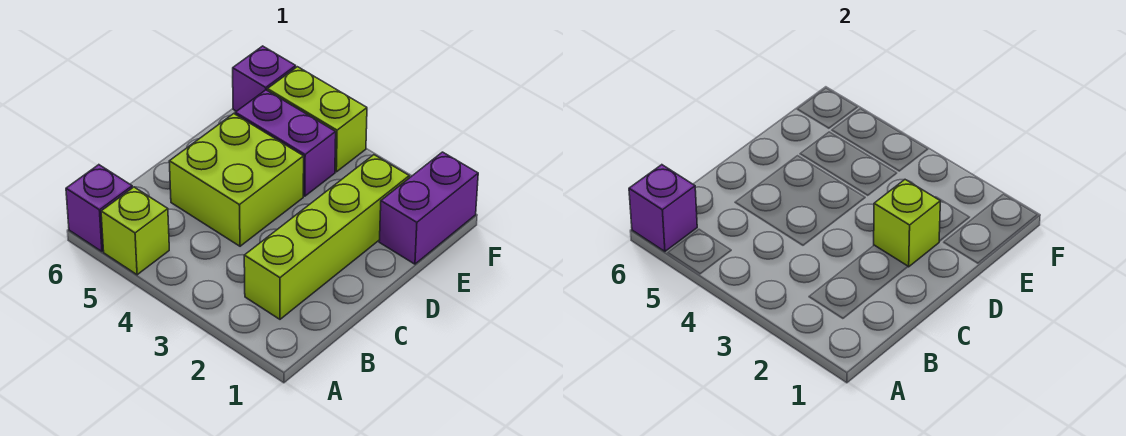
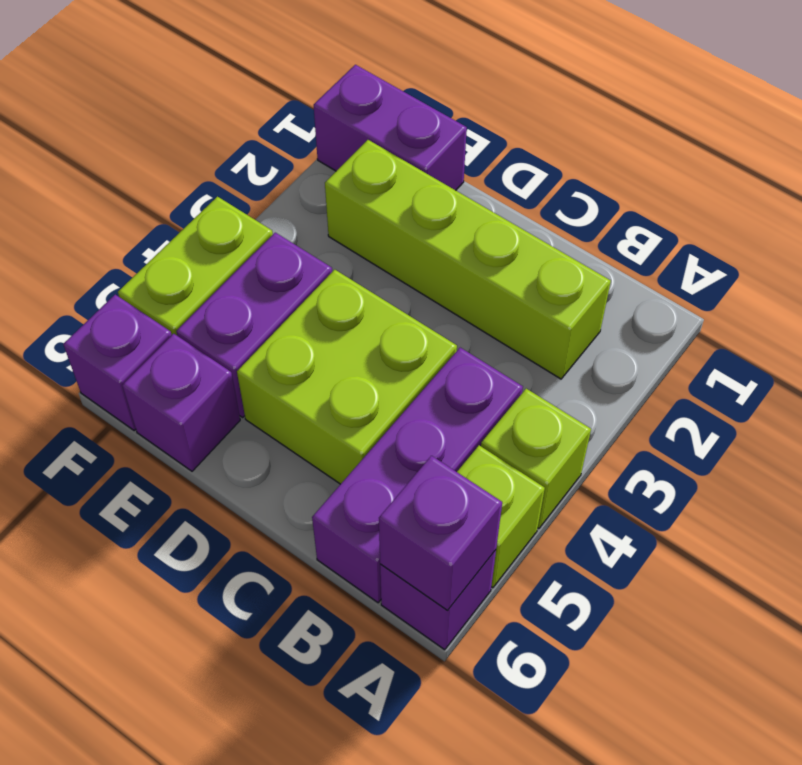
none -> purple brick B4:B6 level 1
lime brick D2 level 2 -> lime brick A4 level 1
none -> purple brick E6 level 1

